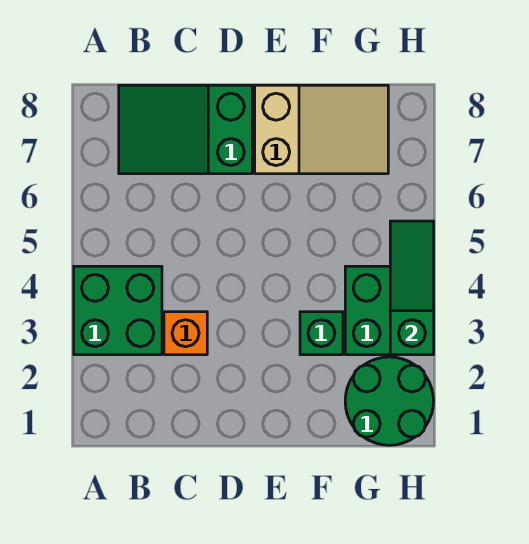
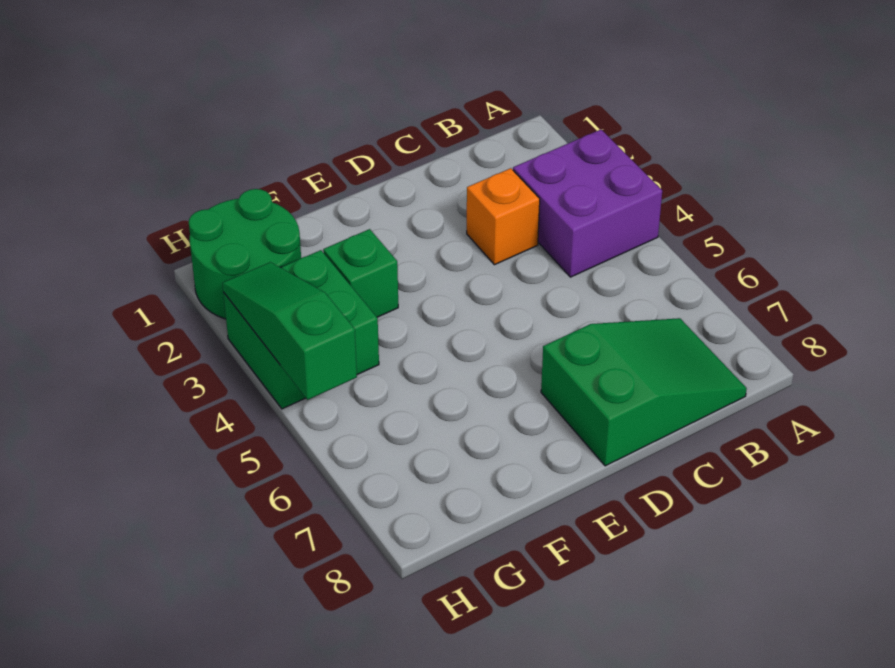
green brick A3:B4 level 1 -> purple brick A3:B4 level 1
tan slope E7:G8 level 1 top E -> none
green slope H3:H5 level 2 top 3 -> green slope H3:H5 level 2 top 5

